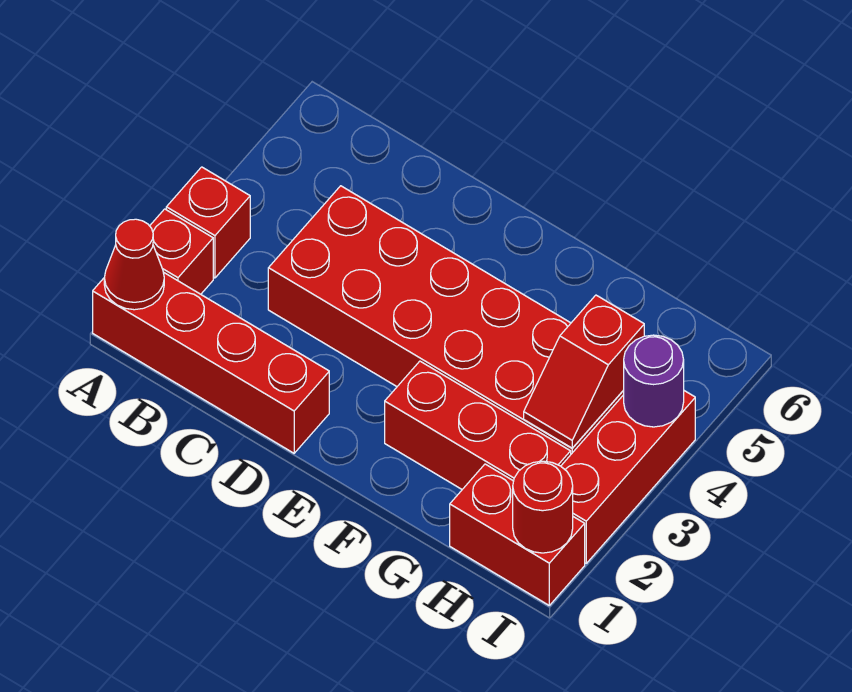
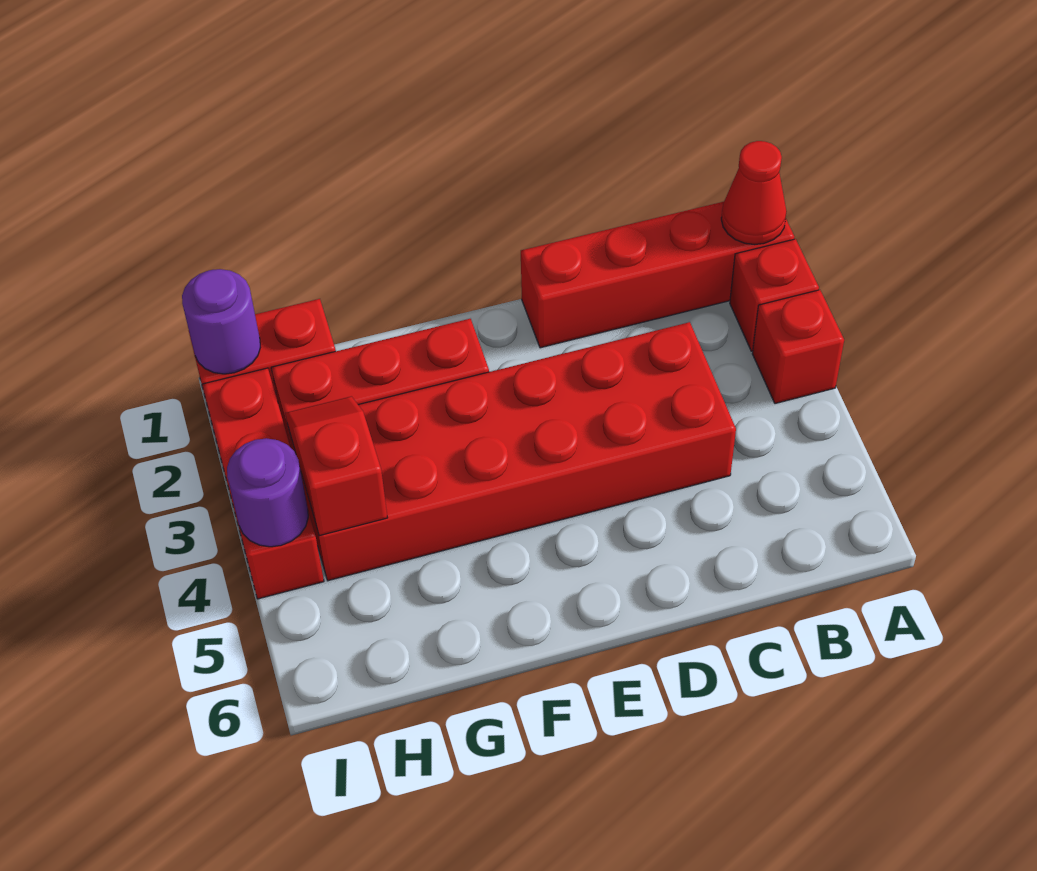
red round brick I1 level 2 -> purple round brick I1 level 2

